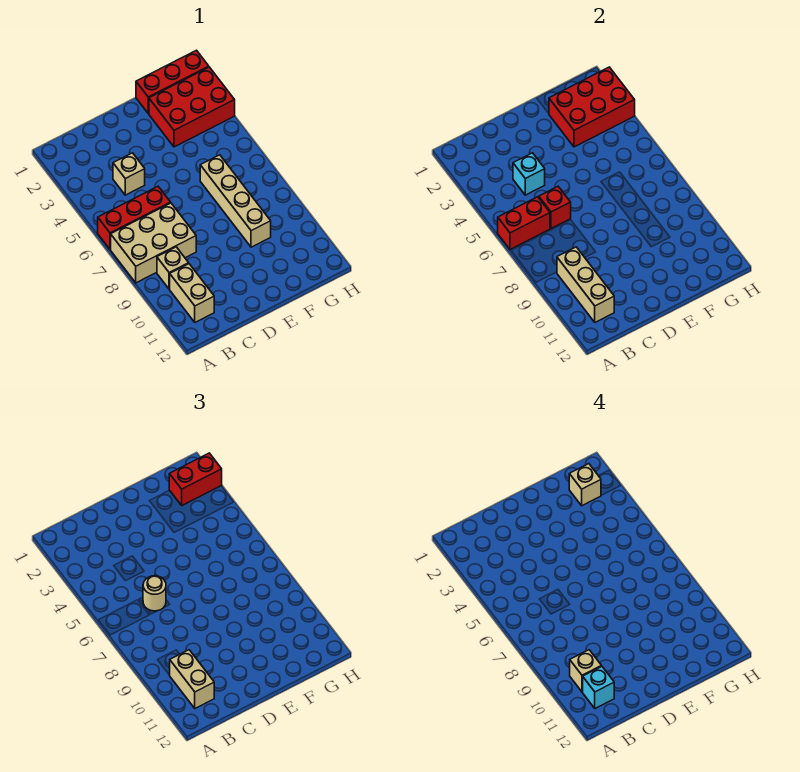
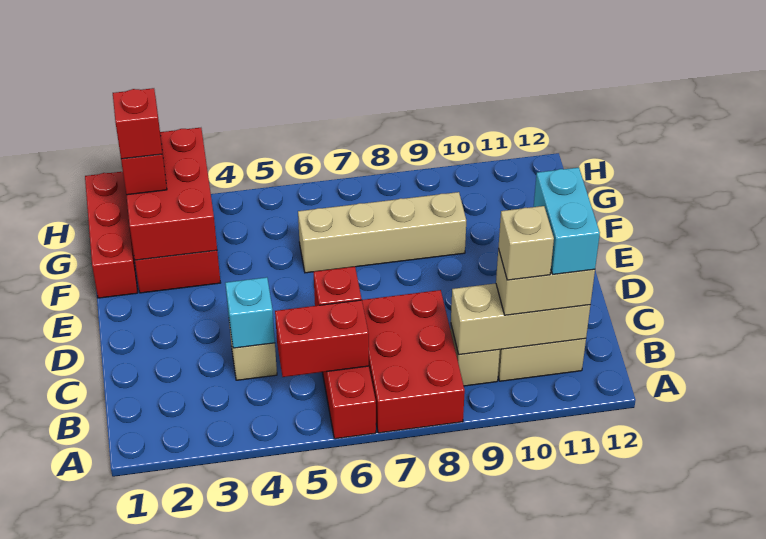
red brick A6:B6 level 2 -> red brick B5:B6 level 2
tan brick A7:C8 level 1 -> red brick A7:C8 level 1
cyan brick B11 level 4 -> cyan brick B11:C11 level 4
tan round brick C6 level 3 -> none
tan brick G2 level 4 -> red brick G2 level 4

